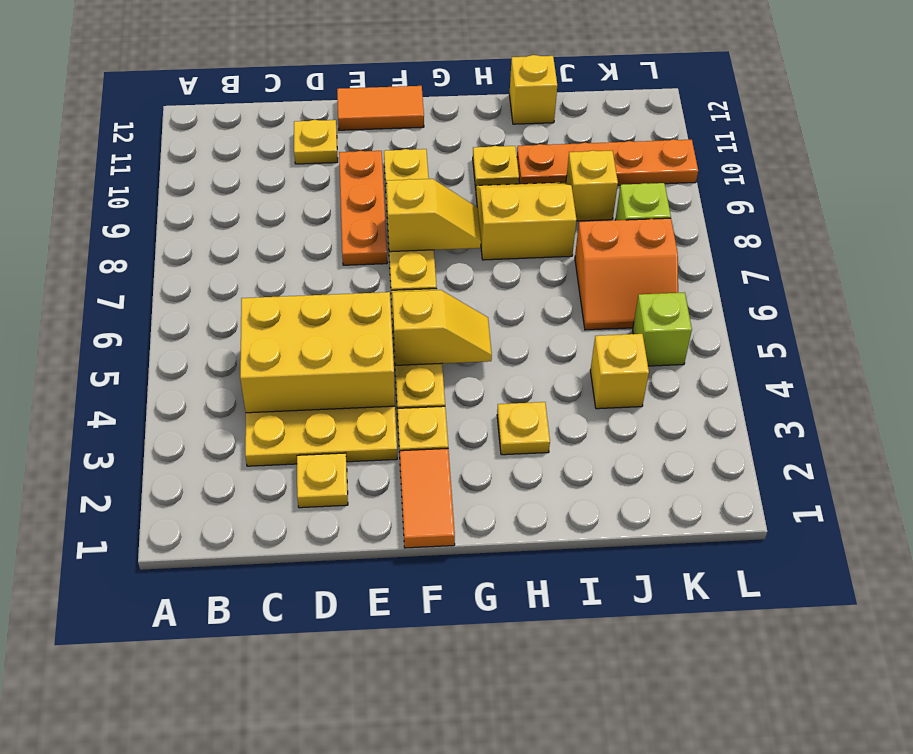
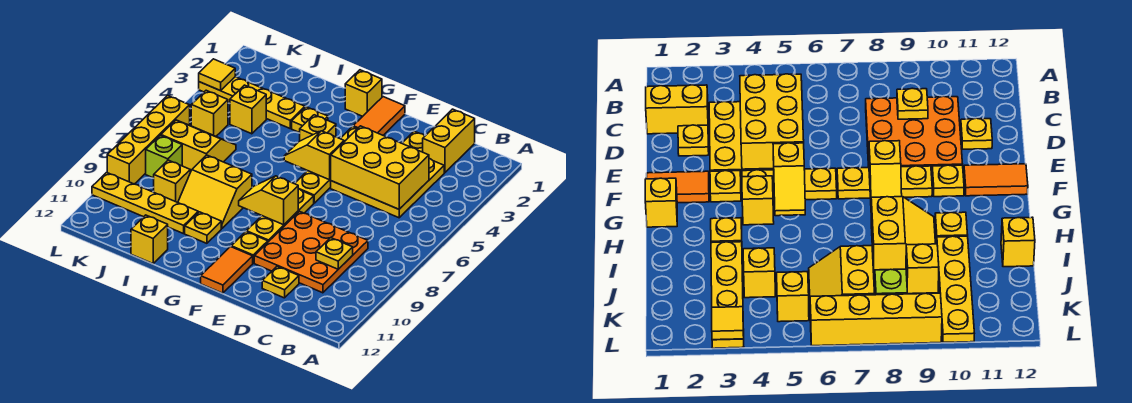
none -> yellow brick C1:C2 level 1
none -> yellow plate C9 level 2
orange plate E8:E10 level 1 -> orange plate C8:E10 level 1
orange tile E12:F12 level 1 -> orange tile F11:F12 level 1
none -> yellow brick G1 level 1
none -> yellow brick G4 level 1
none -> yellow plate I3:L3 level 1
orange plate I10:L10 level 1 -> yellow plate I10:L10 level 1
orange slope J6:K7 level 1 top 7 -> yellow slope J6:K7 level 1 top 7
lime brick K5 level 1 -> yellow brick K5 level 1
none -> yellow tile L3 level 2
none -> yellow brick L6:L9 level 1

